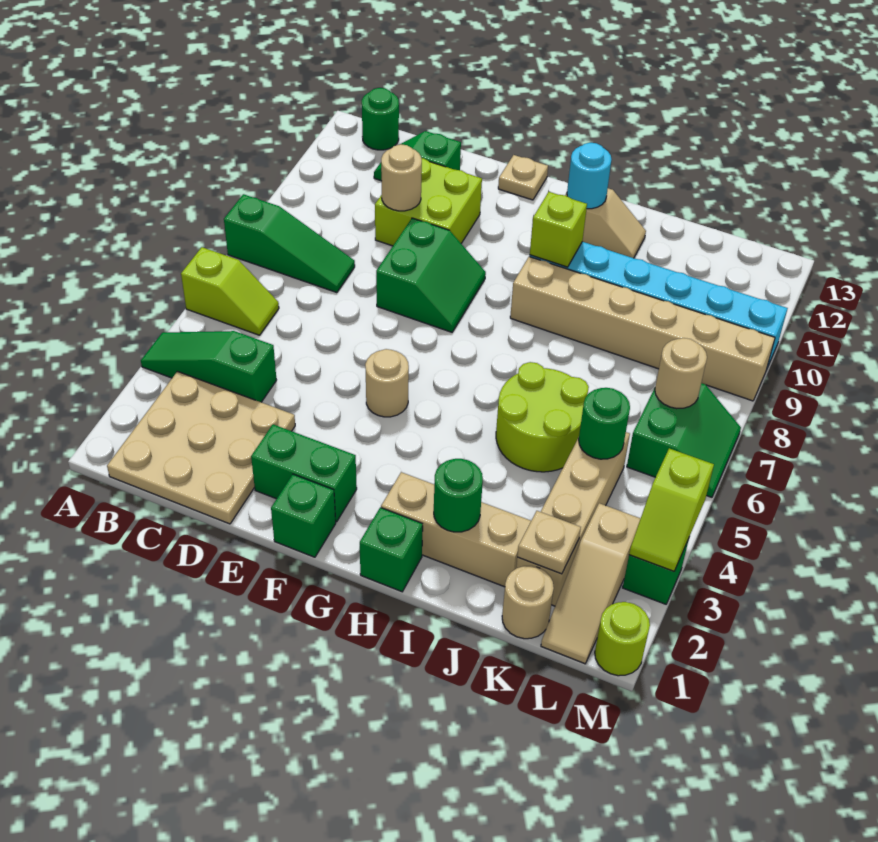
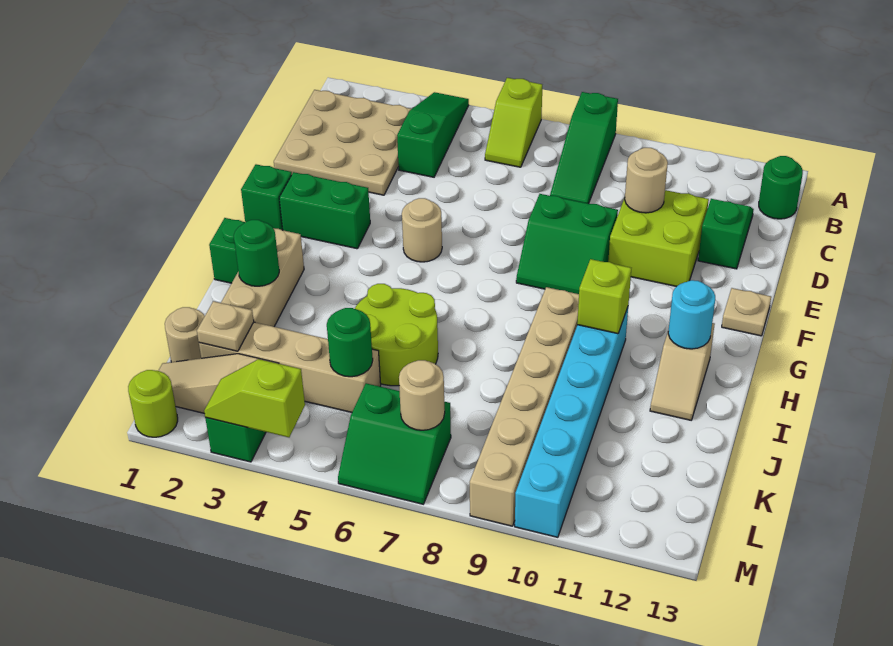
green brick E2:F2 level 1 -> green brick F2:F3 level 1

